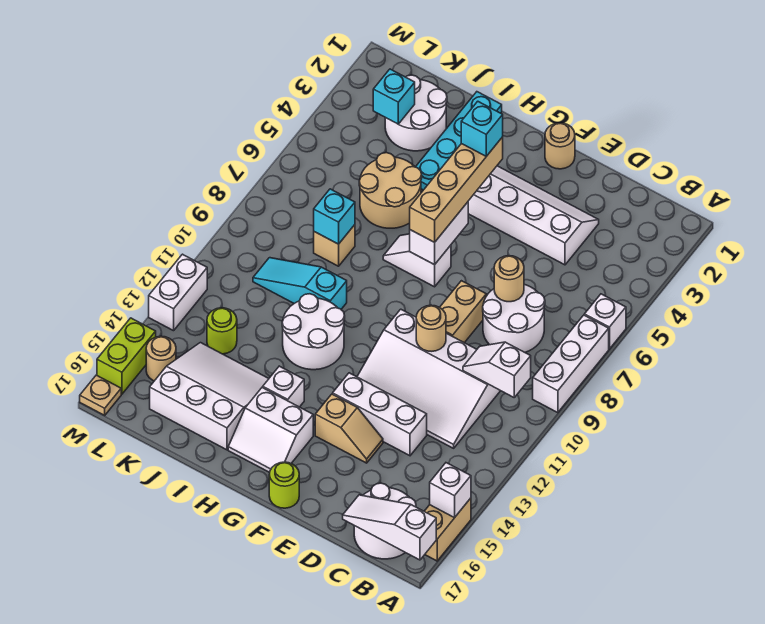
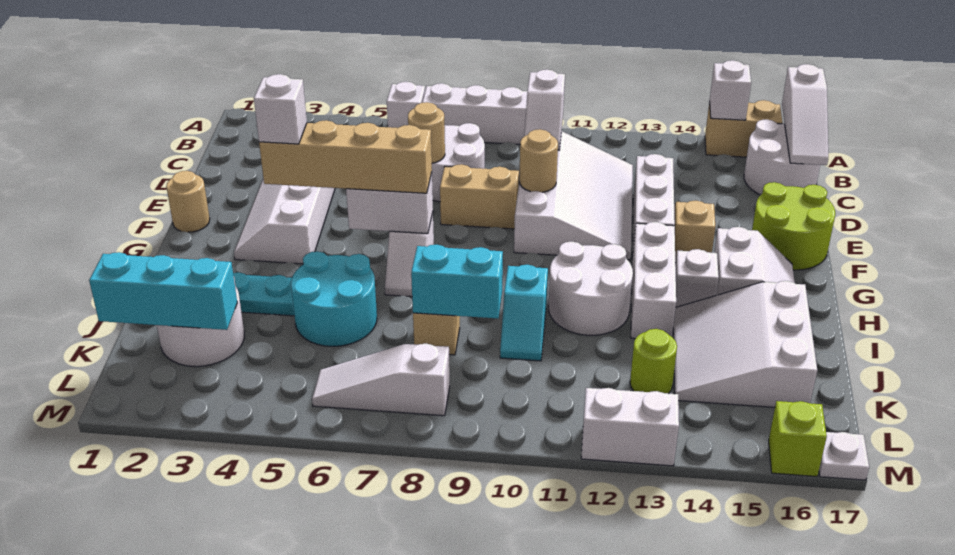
lime round brick F17 level 1 -> lime round brick E16:F17 level 1
cyan brick G4 level 4 -> white brick G4 level 4
none -> white brick G13:I13 level 1
tan round brick I5:J6 level 1 -> cyan round brick I5:J6 level 1
cyan slope I10:K10 level 1 top I -> cyan slope I10:J10 level 1 top I
cyan brick J8 level 2 -> cyan brick J8:J9 level 2
cyan brick K3 level 2 -> cyan brick K1:K3 level 2
none -> white slope L6:L8 level 1 top 8
tan round brick L15 level 1 -> none
lime brick M15:M16 level 1 -> lime brick M16 level 1
tan plate M17 level 1 -> white plate M17 level 1

